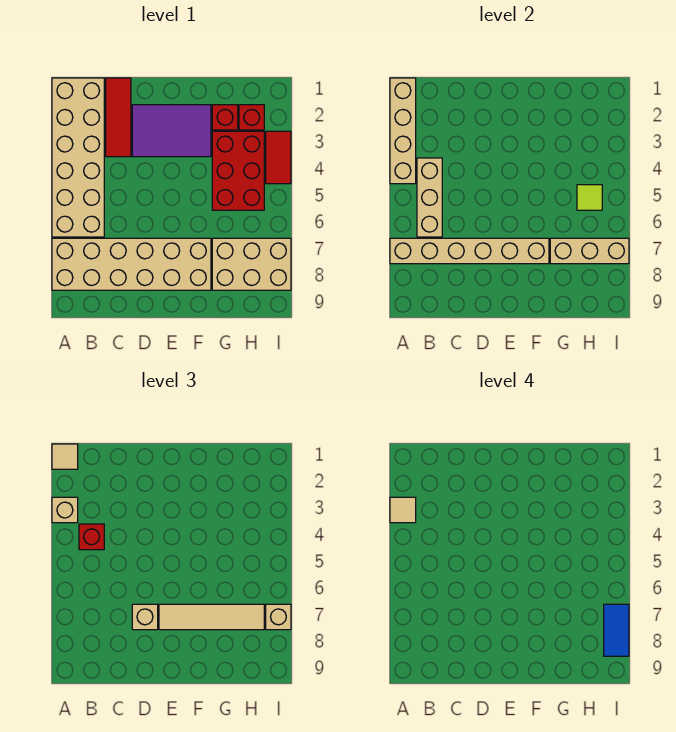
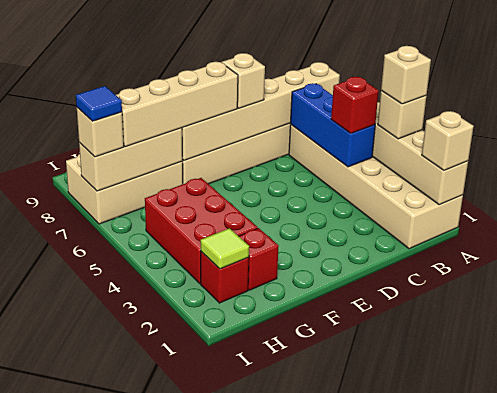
tan tile A1 level 3 -> tan brick A1 level 3
tan tile A3 level 4 -> tan brick A3 level 4
tan brick B4:B6 level 2 -> blue brick B4:B6 level 2
red tile C1:C3 level 1 -> none
purple tile D2:F3 level 1 -> none
tan tile E7:H7 level 3 -> tan brick E7:H7 level 3
lime tile H5 level 2 -> lime tile H2 level 2
red tile I3:I4 level 1 -> none
blue tile I7:I8 level 4 -> blue tile I7 level 4

